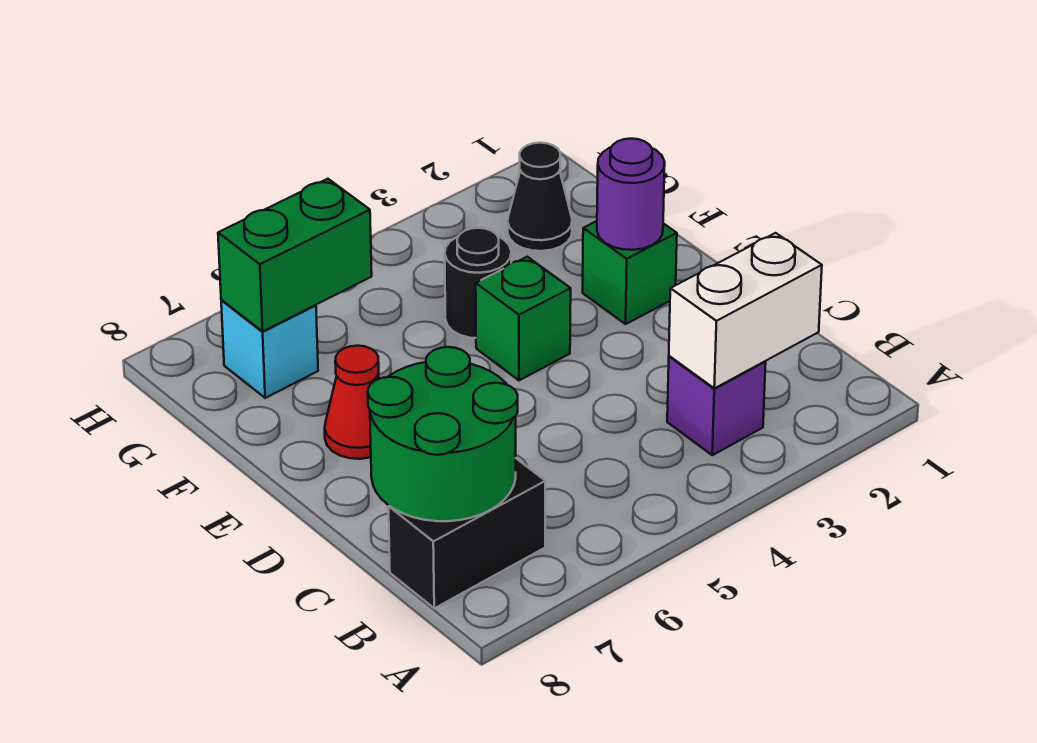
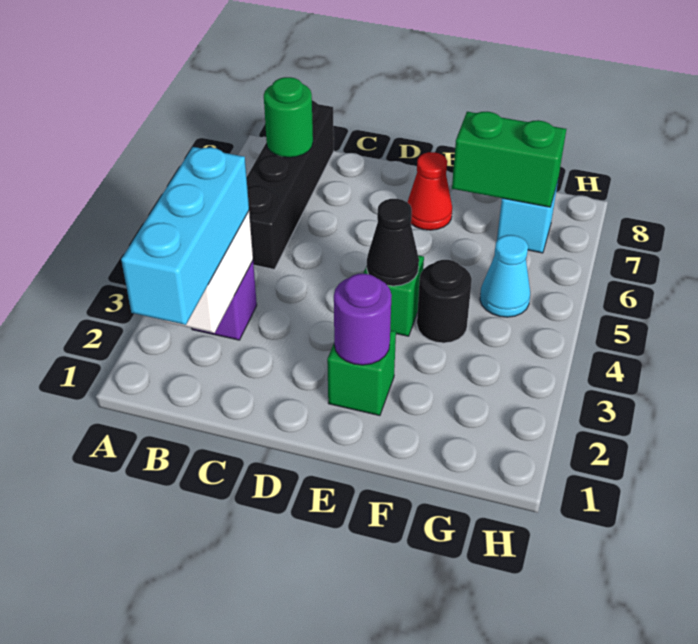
none -> cyan brick B1:B3 level 3
black brick B7:B8 level 1 -> black brick B5:B8 level 1
green round brick B7:C8 level 2 -> green round brick B7 level 2
black cone G2 level 1 -> black cone E4 level 2
none -> cyan cone G5 level 1
green brick G6:G7 level 2 -> green brick F7:G7 level 2

